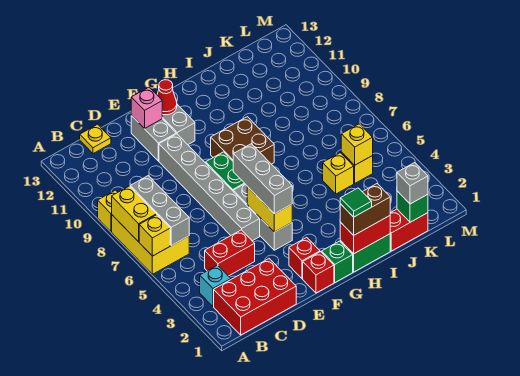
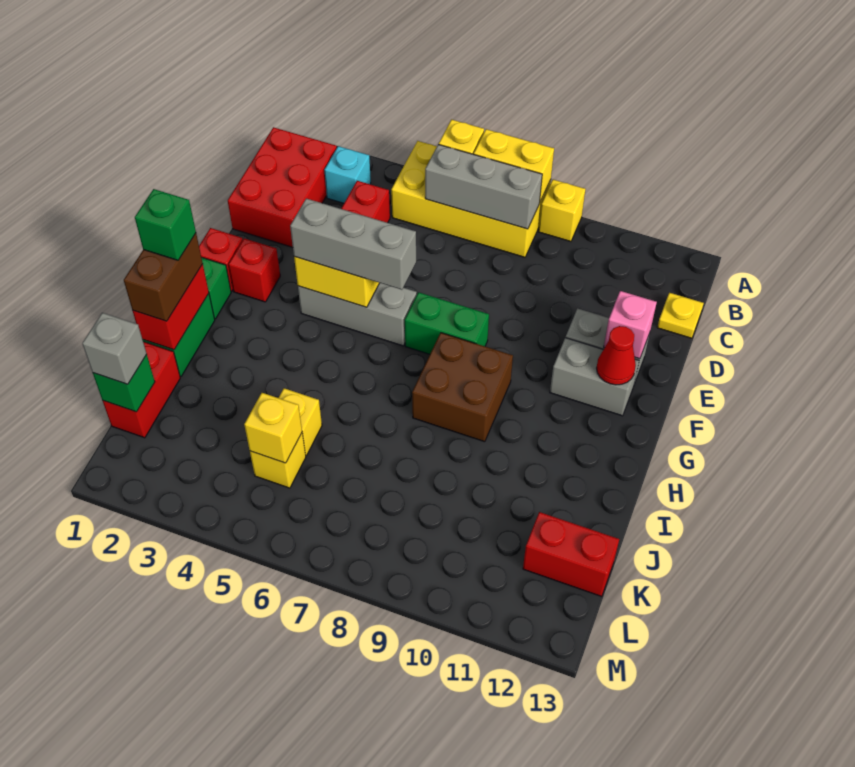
yellow brick A6:B8 level 1 -> yellow brick A5:B8 level 1
grey brick E5:E10 level 1 -> none
green tile H1 level 4 -> green brick H1 level 4
none -> red brick K12:K13 level 1

